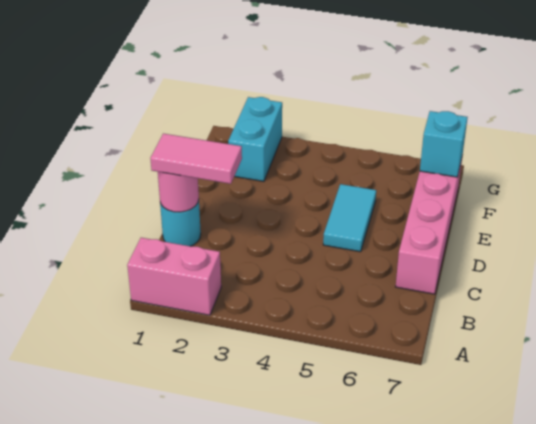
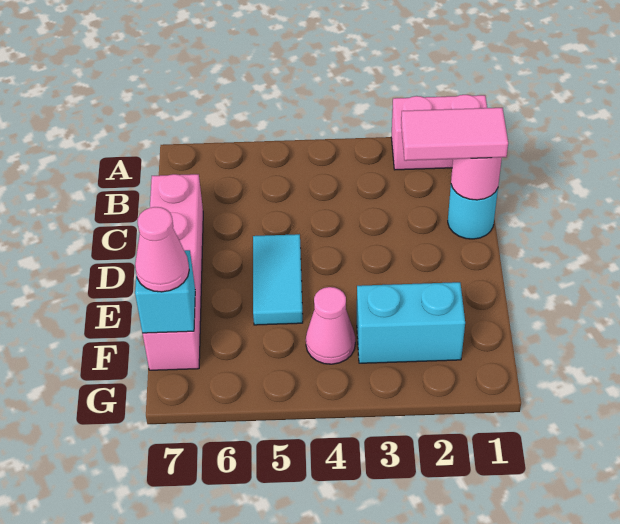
cyan brick F2:G2 level 1 -> cyan brick F2:F3 level 1
none -> pink cone F4 level 1
none -> pink cone F7 level 3

